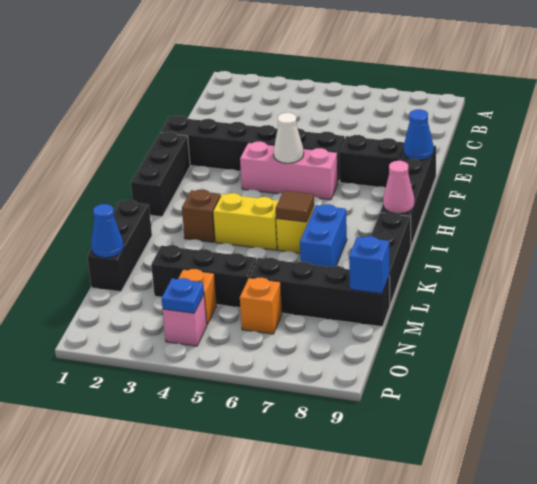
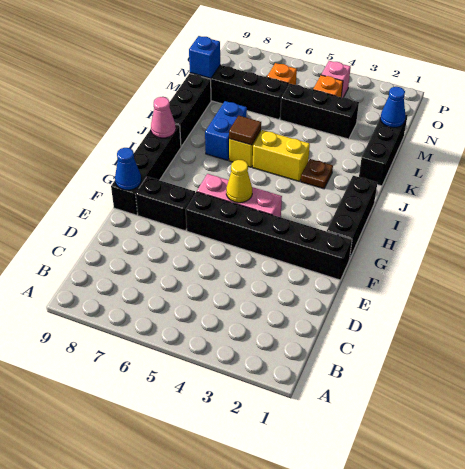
white cone G5 level 2 -> yellow cone G5 level 2
brown brick J3 level 1 -> brown plate J3 level 1
blue plate O4 level 2 -> none

